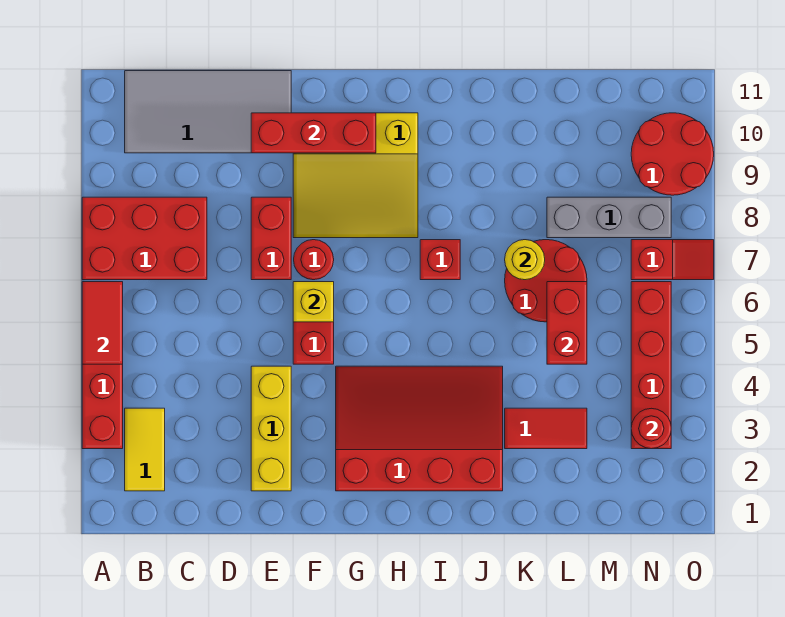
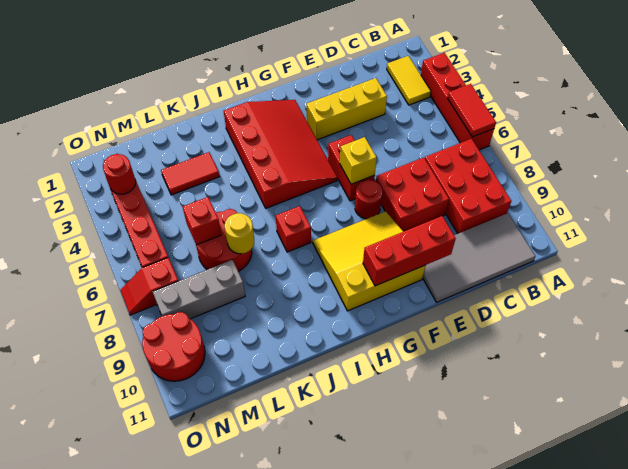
red brick A7:C8 level 1 -> red brick B7:C9 level 1
yellow brick E2:E4 level 1 -> yellow brick D3:F3 level 1
red brick E7:E8 level 1 -> red brick D7:E8 level 1
red slope G2:J4 level 1 top 2 -> red slope G2:I5 level 1 top I
red brick L5:L6 level 2 -> red brick L6 level 2

